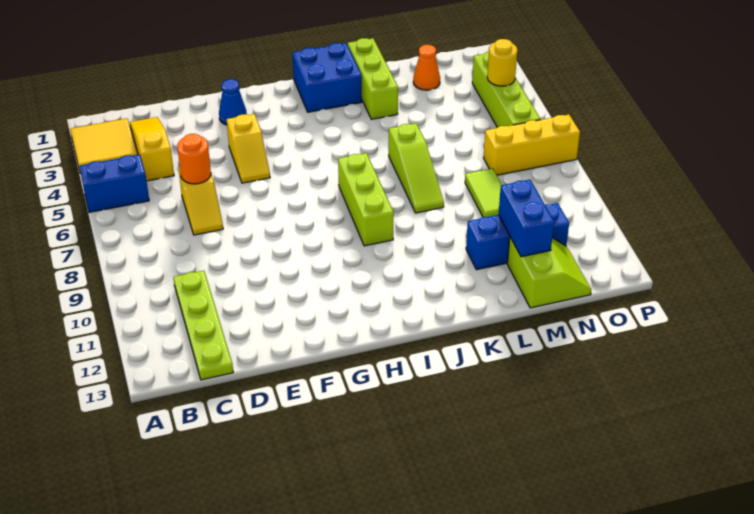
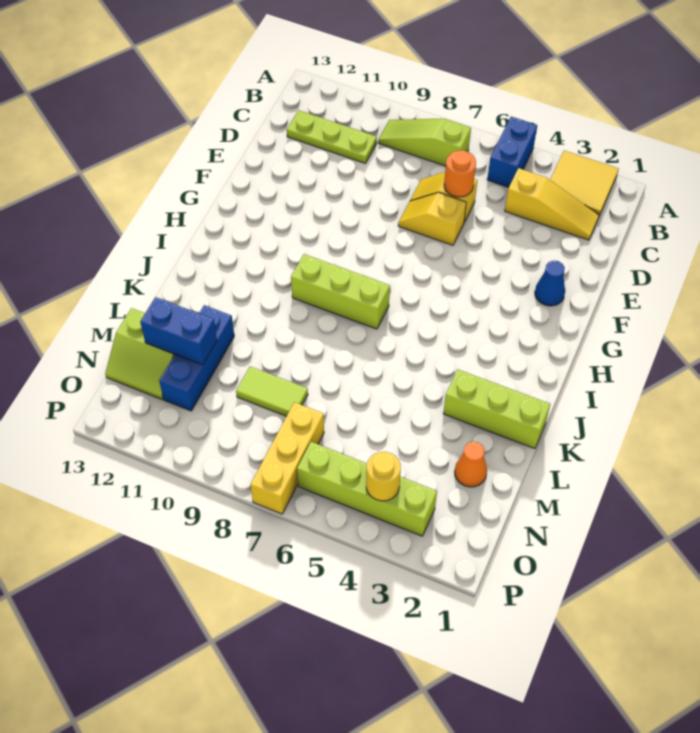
lime plate C10:C13 level 1 -> lime plate C10:C12 level 1
yellow slope F4:F5 level 1 top 4 -> yellow slope E6:E7 level 1 top 6
blue brick I1:J2 level 1 -> none
lime slope K6:K8 level 1 top 6 -> lime slope B7:B9 level 1 top 7

